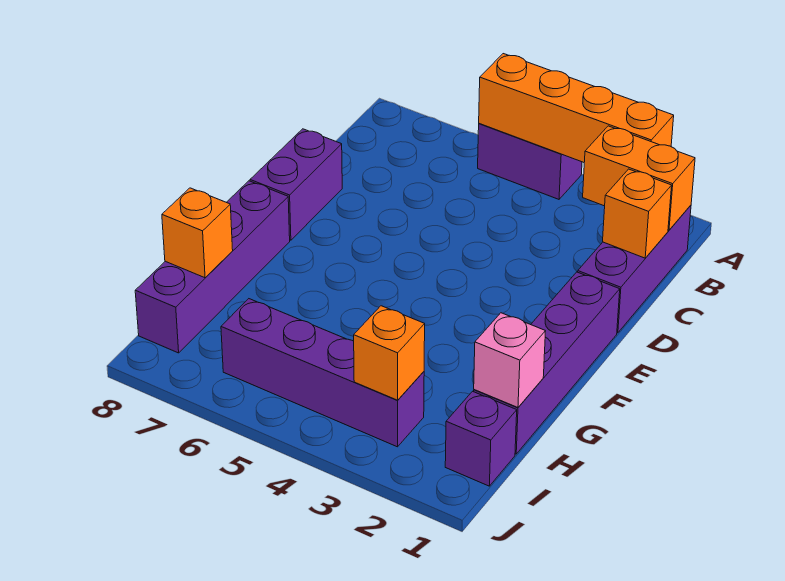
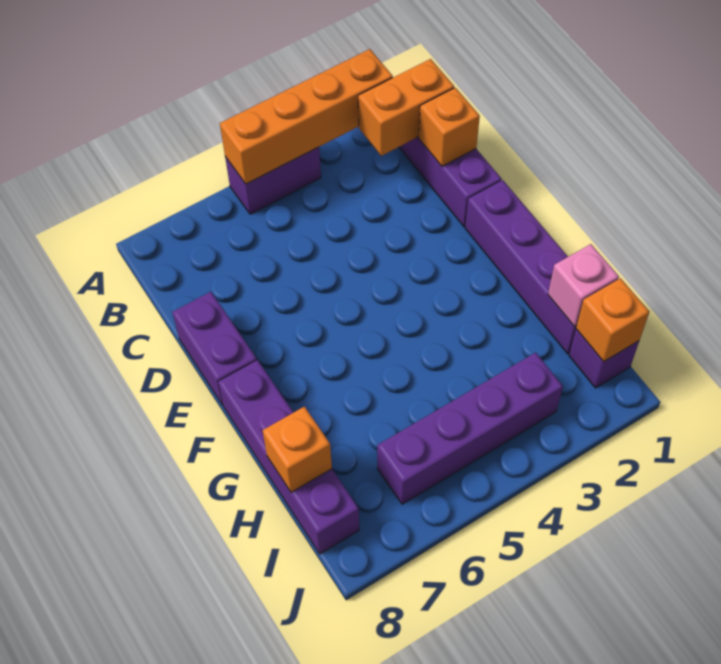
orange brick I3 level 2 -> orange brick I1 level 2

